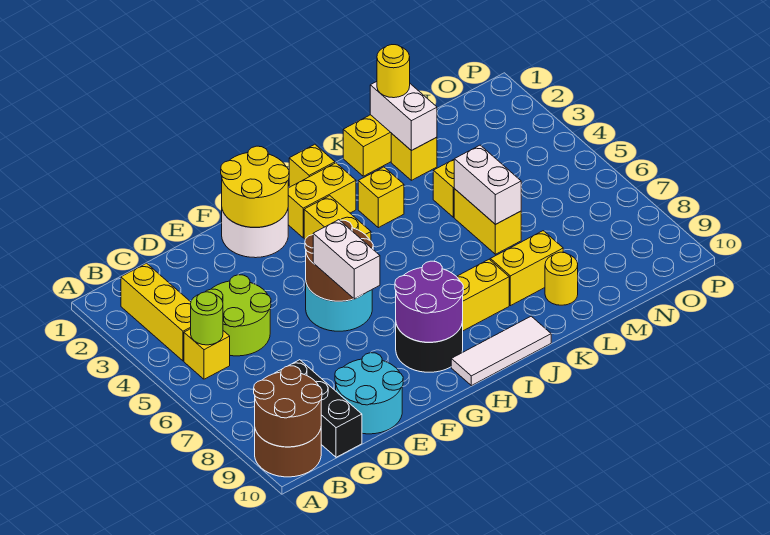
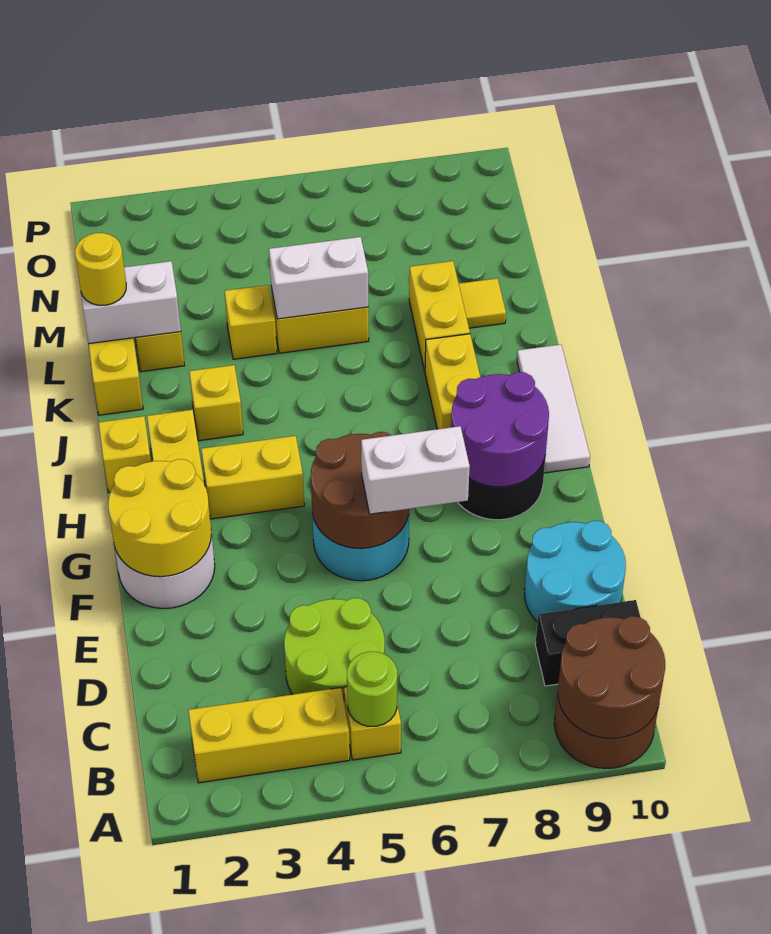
black brick C8:C10 level 1 -> black brick C9:C10 level 1
yellow round brick L9 level 1 -> yellow tile L9 level 1

